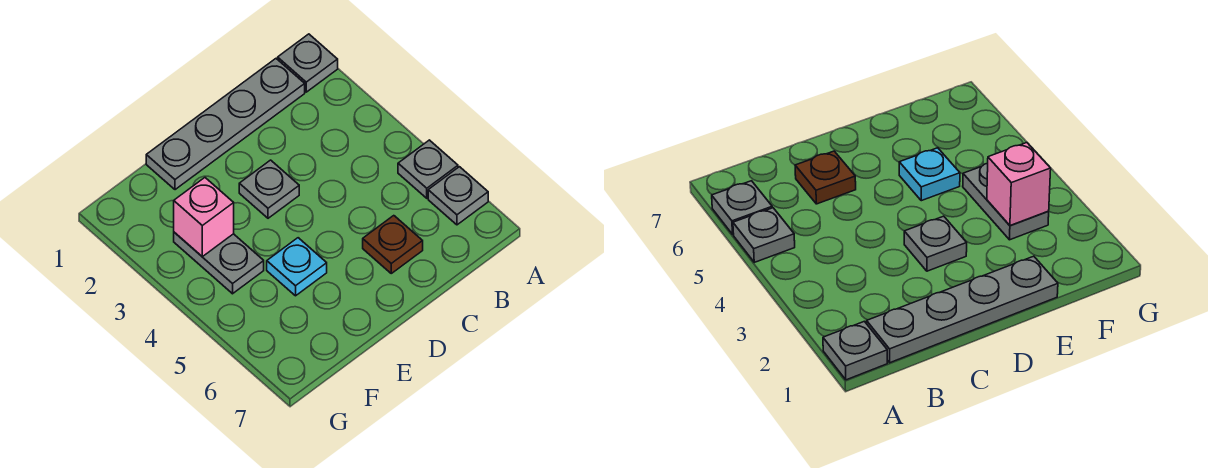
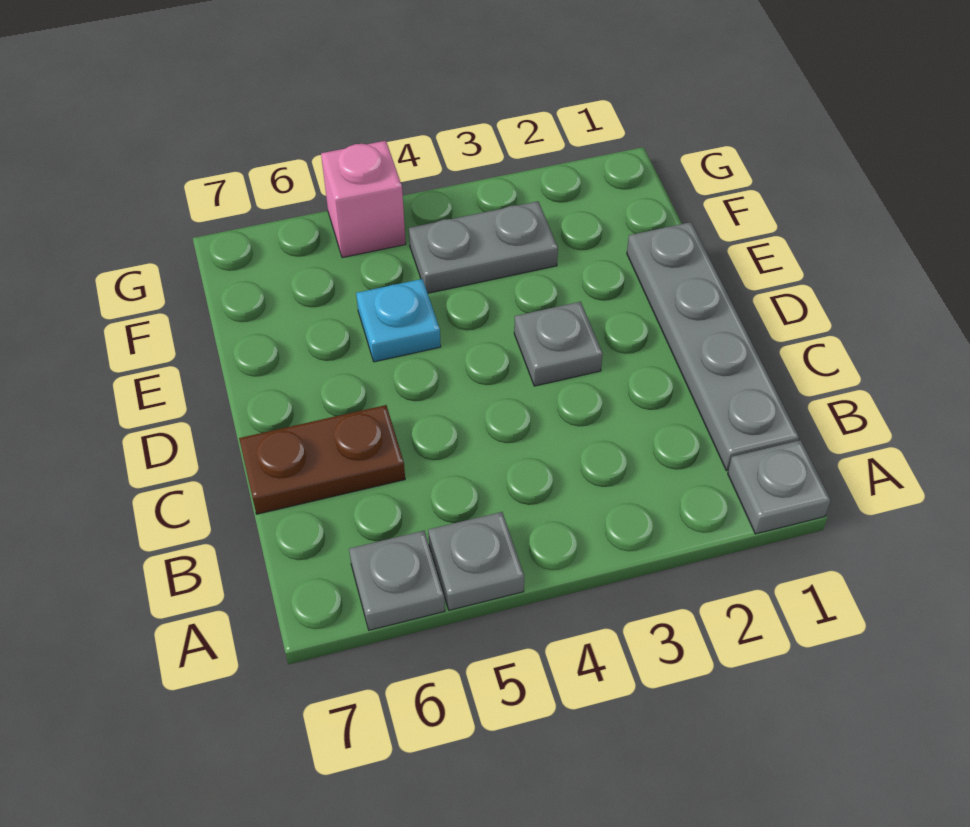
brown plate C6 level 1 -> brown plate C6:C7 level 1
pink brick F3 level 2 -> pink brick G5 level 1

